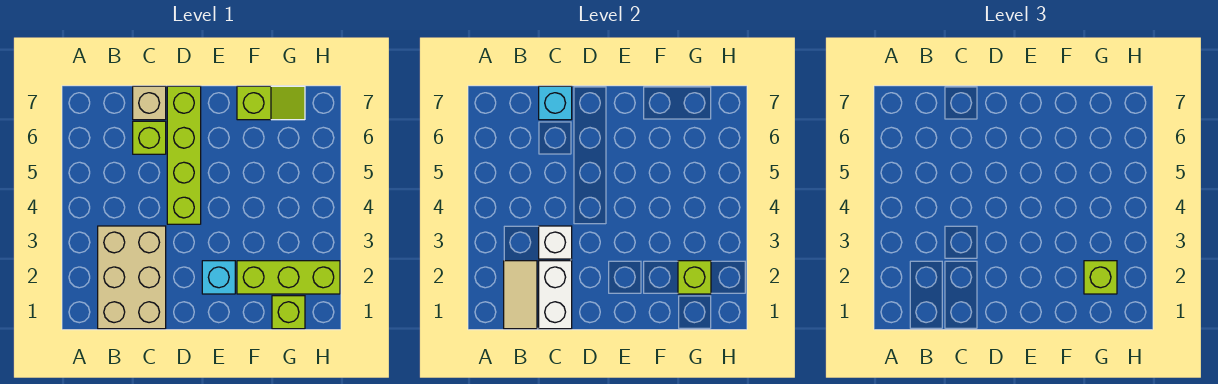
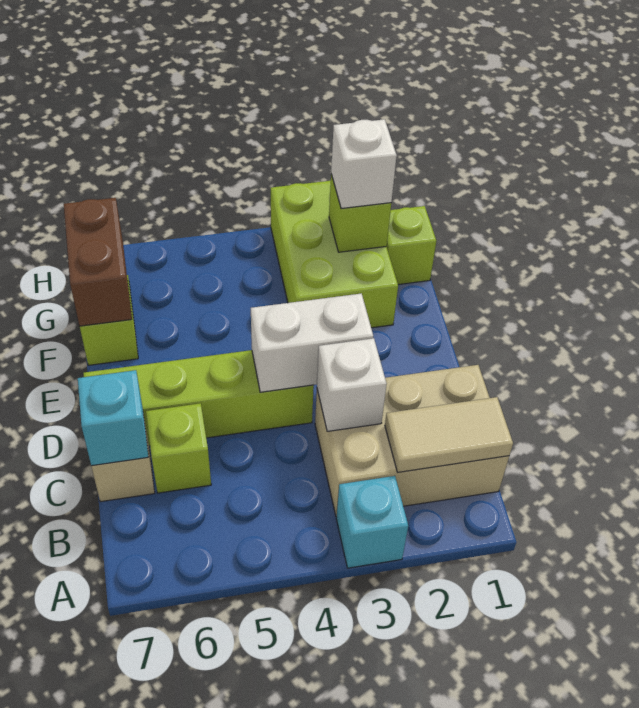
white brick C1:C2 level 2 -> white brick D3:D4 level 2
cyan brick E2 level 1 -> cyan brick A3 level 1
lime brick F2:H2 level 1 -> lime brick F2:H3 level 1
none -> brown brick F7:G7 level 2
lime brick G2 level 3 -> white brick G2 level 3

